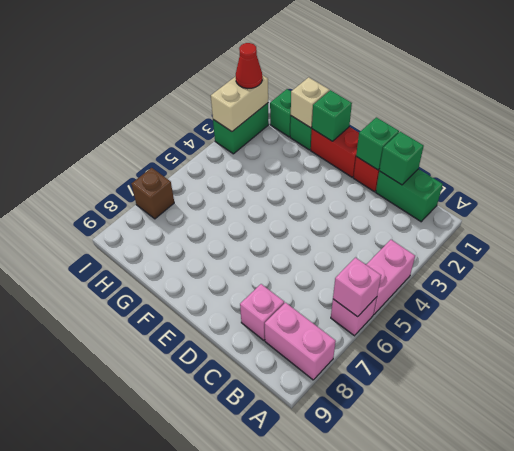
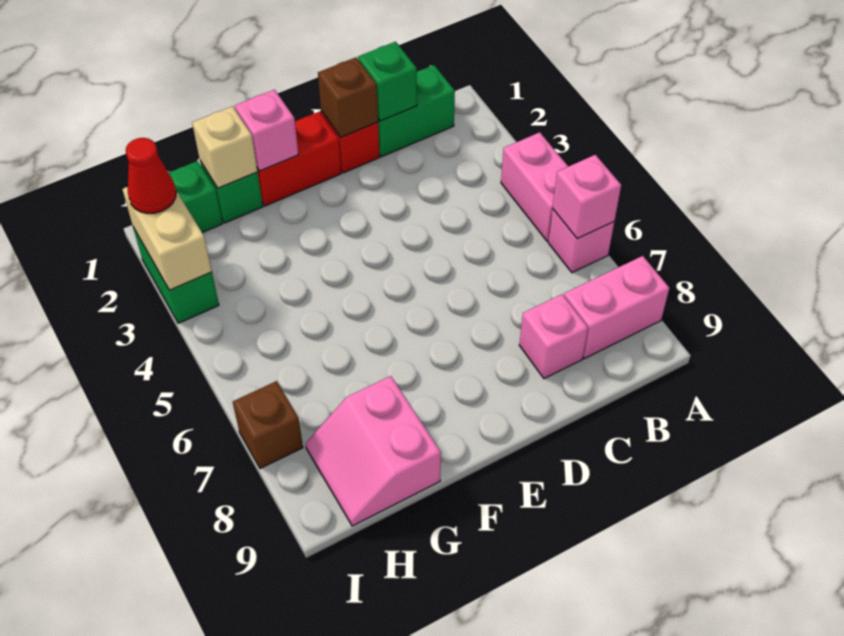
green brick D1 level 2 -> brown brick D1 level 2
green brick F1 level 2 -> pink brick F1 level 2
none -> pink slope G8:H9 level 1 top G

